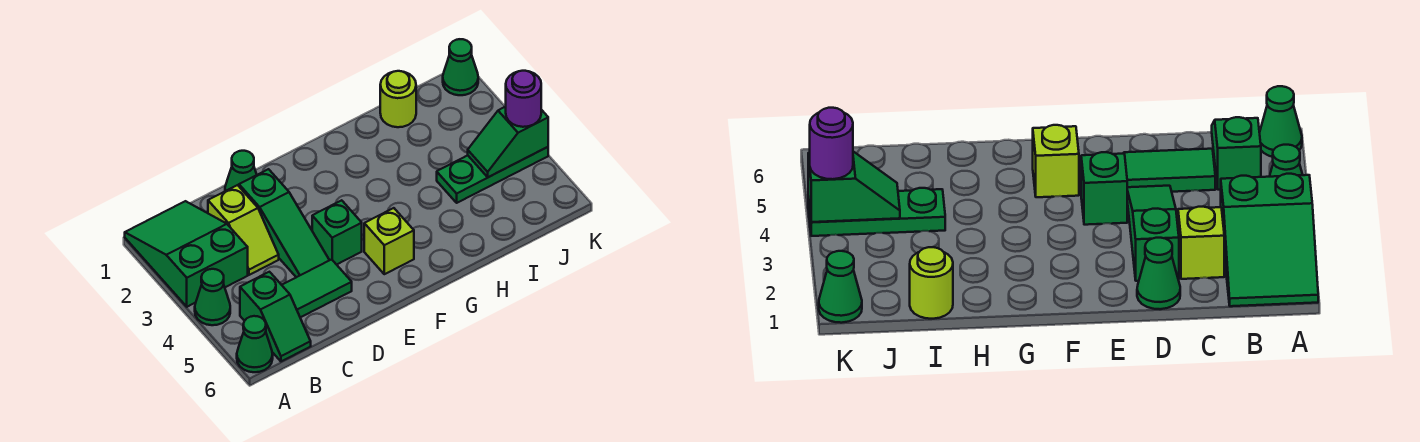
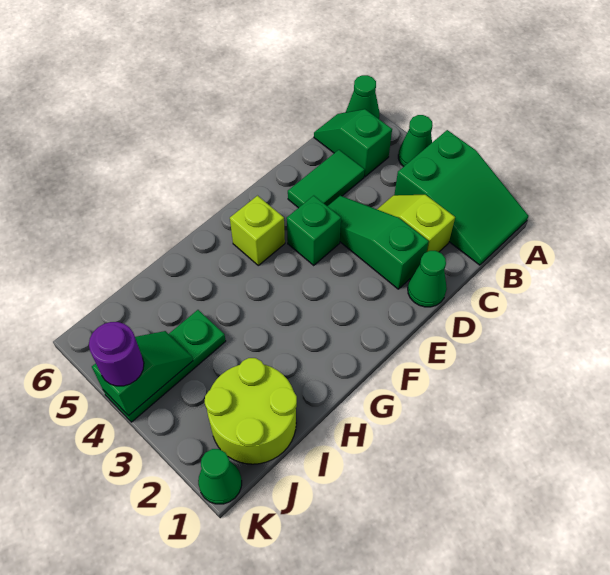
lime round brick I1 level 1 -> lime round brick I1:J2 level 1

